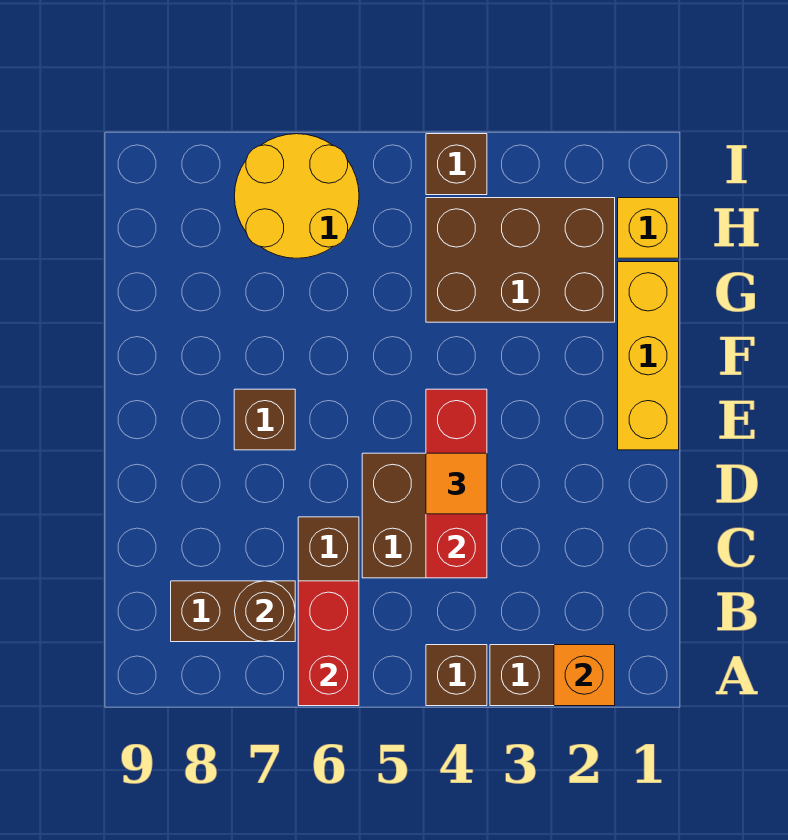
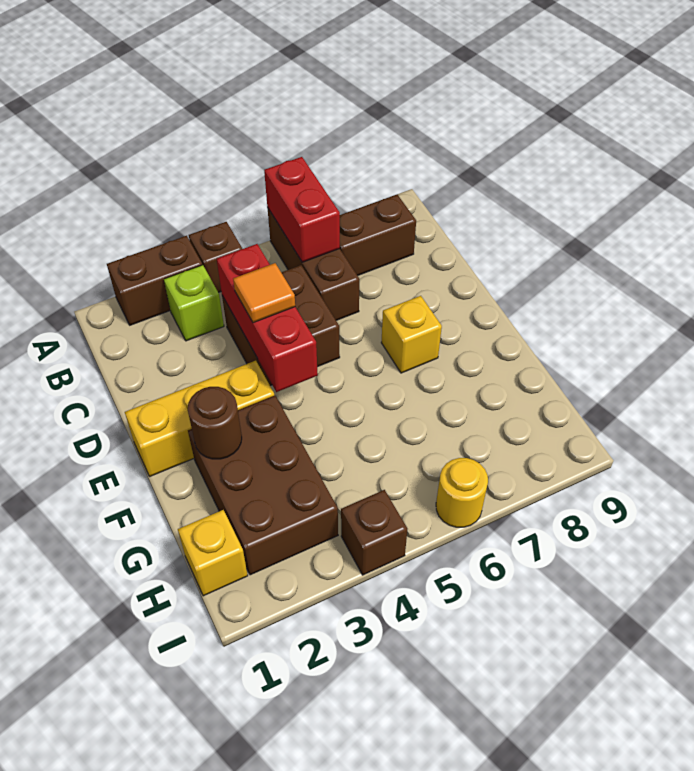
orange brick A2 level 2 -> none
none -> lime brick B3 level 1
brown round brick B7 level 2 -> brown round brick F2 level 2
yellow brick E1:G1 level 1 -> yellow brick E1:E3 level 1
brown brick E7 level 1 -> yellow brick E7 level 1
brown brick G2:H4 level 1 -> brown brick F2:H3 level 1
yellow round brick H6:I7 level 1 -> yellow round brick I6 level 1

